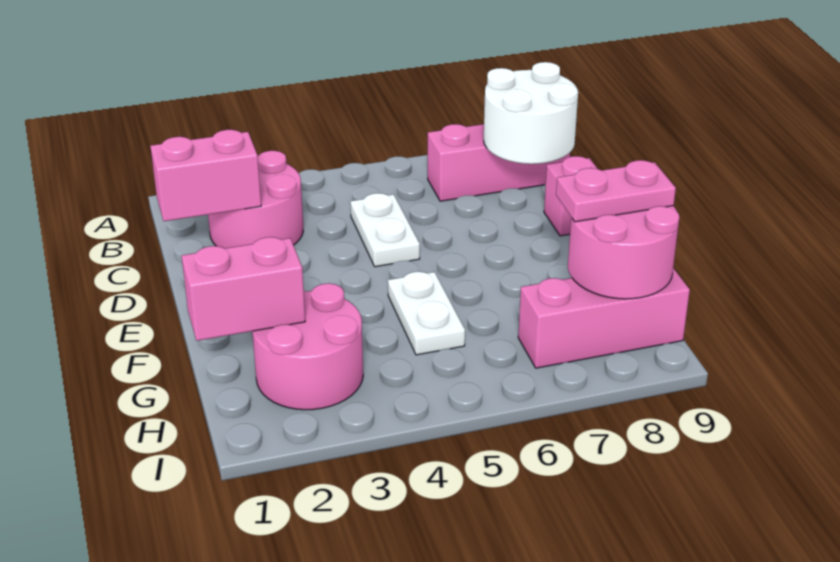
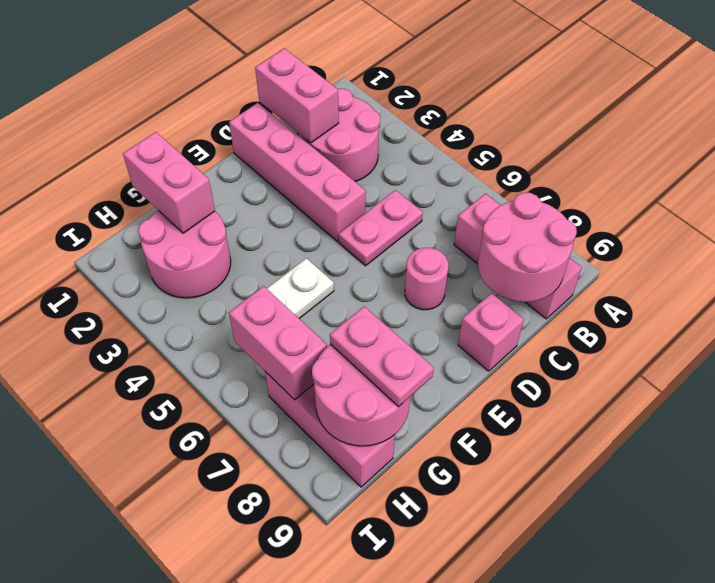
white round brick B8:C9 level 2 -> pink round brick B8:C9 level 2
white plate C5:D5 level 1 -> pink plate C5:D5 level 1
none -> pink brick D1:D4 level 1
none -> pink round brick D7 level 1
none -> pink brick H6:H7 level 2

